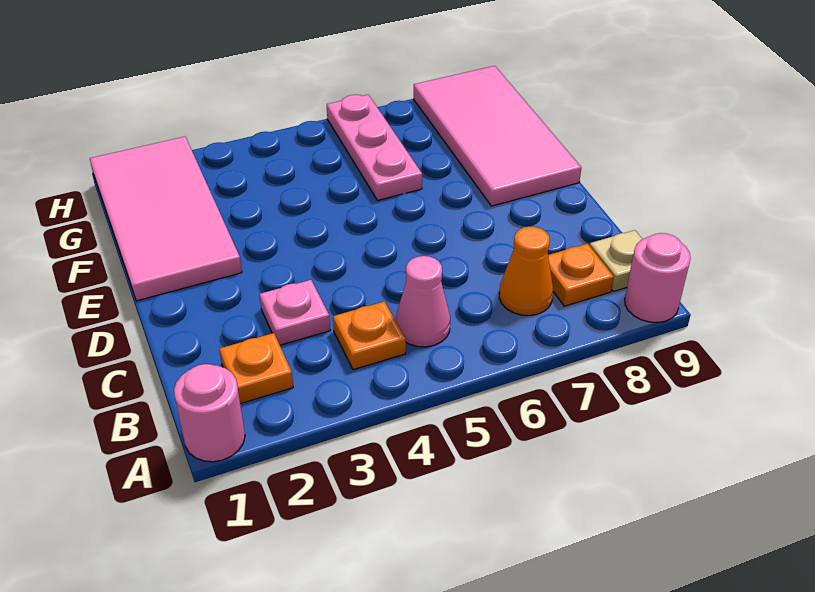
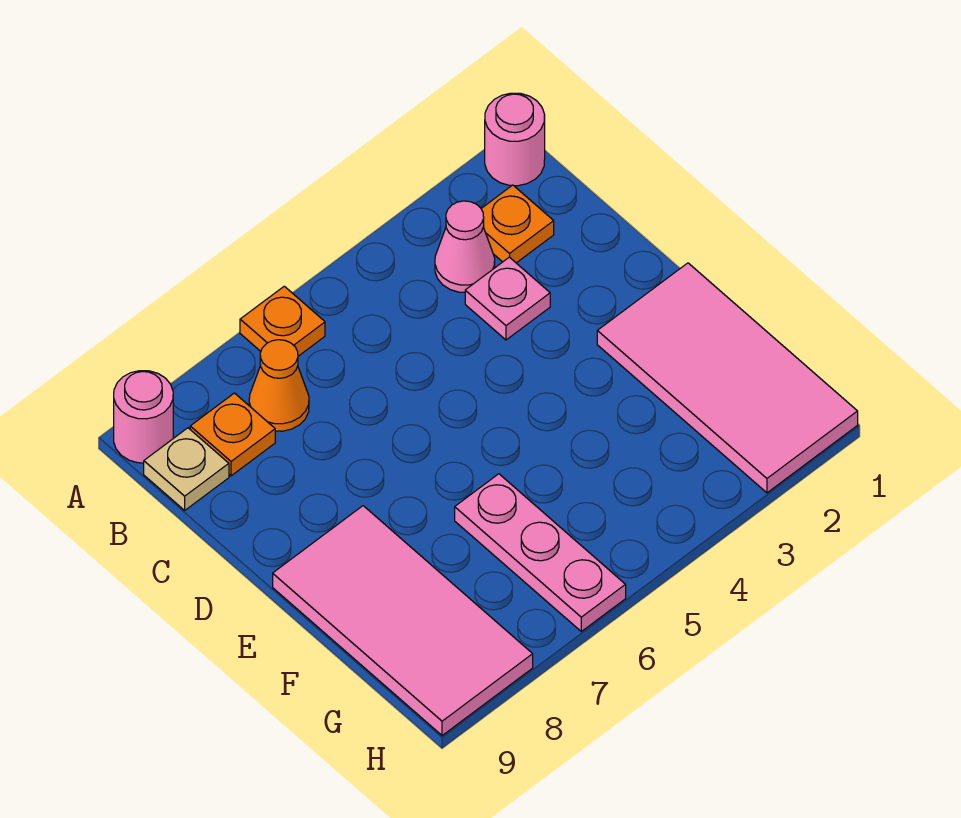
orange plate B4 level 1 -> orange plate A6 level 1
pink cone B5 level 1 -> pink cone B3 level 1

